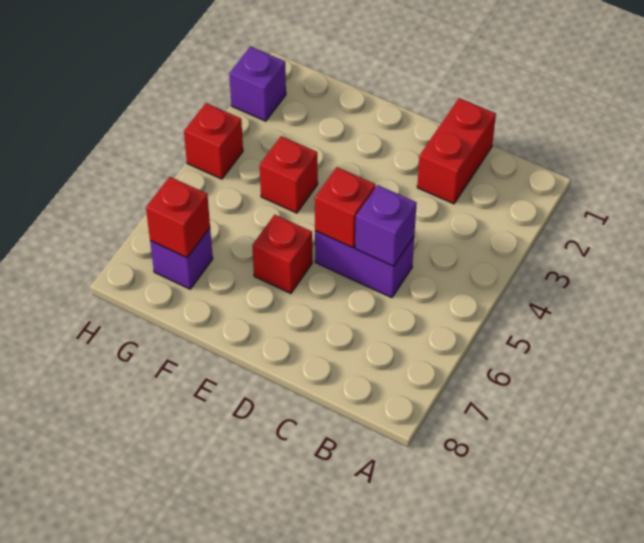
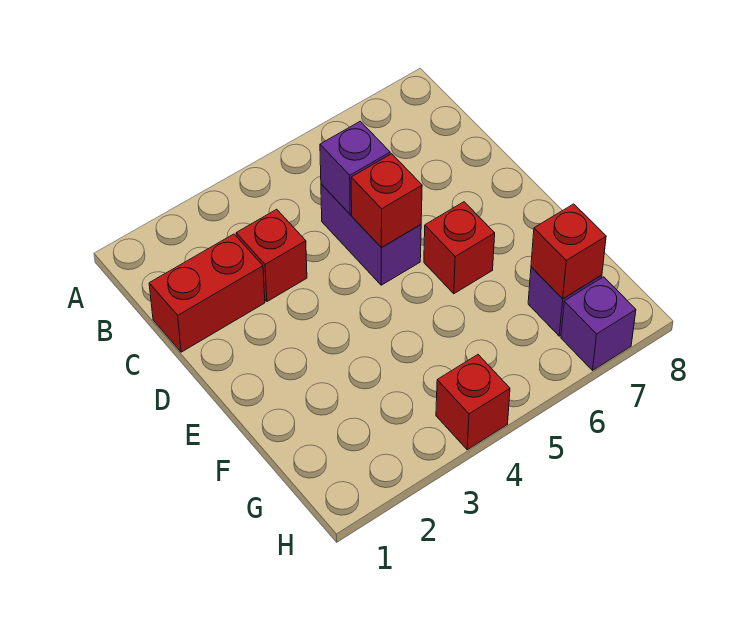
red brick F4 level 1 -> red brick C3 level 1
purple brick H2 level 1 -> purple brick H7 level 1

